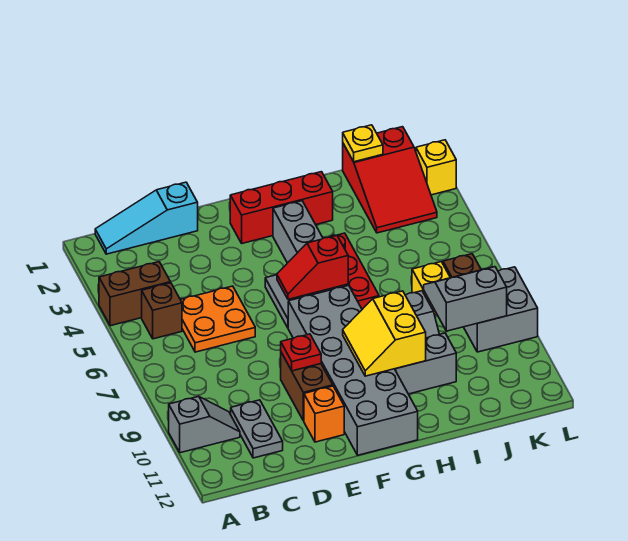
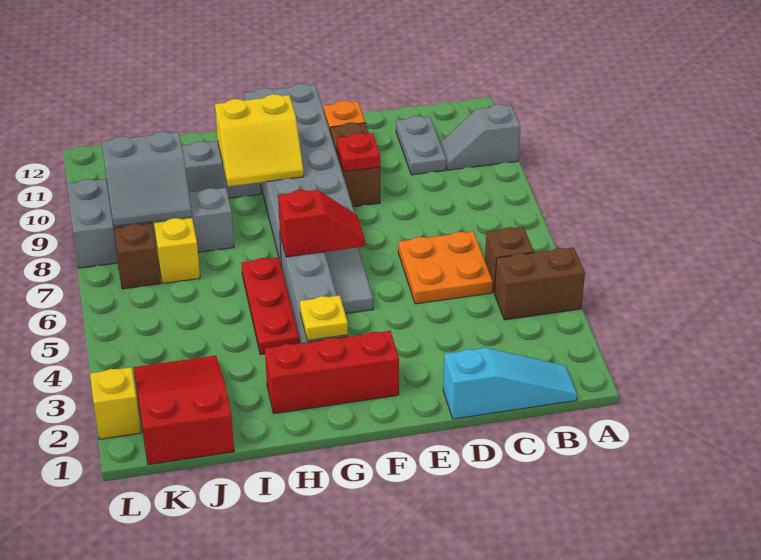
yellow slope G9:H10 level 2 top H -> yellow slope G9:H10 level 2 top 10
yellow plate J1 level 2 -> yellow plate G3 level 2

